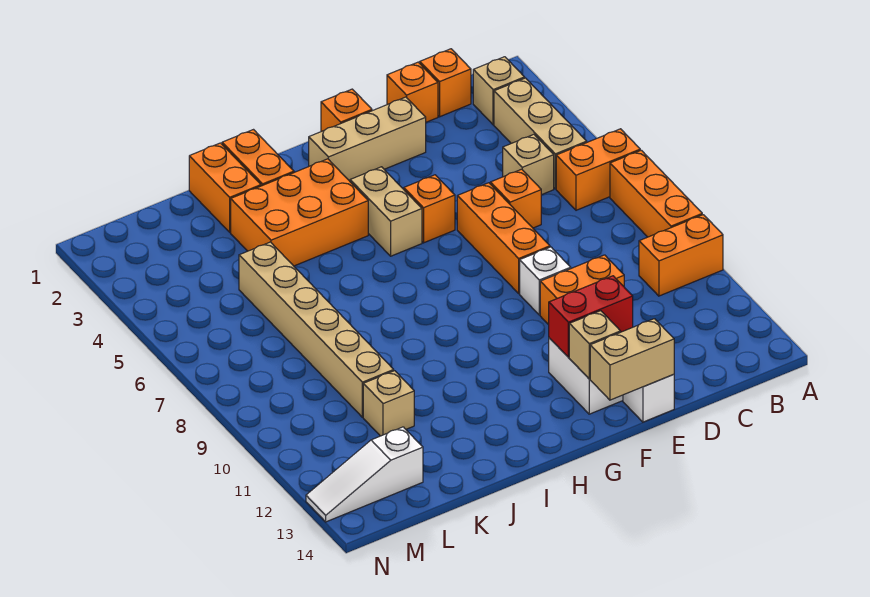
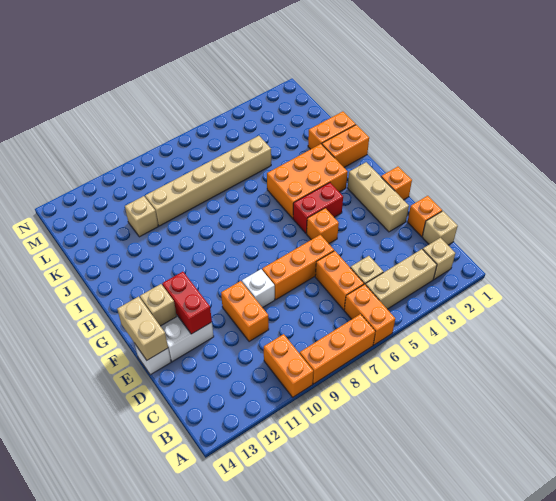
orange brick C1 level 1 -> tan brick C1 level 1
orange brick D6 level 1 -> orange brick C6:D6 level 1
tan brick G4:G5 level 1 -> red brick G4:G5 level 1
orange brick H3:J4 level 1 -> orange brick H3:I5 level 1
white slope L13:N13 level 1 top L -> none

